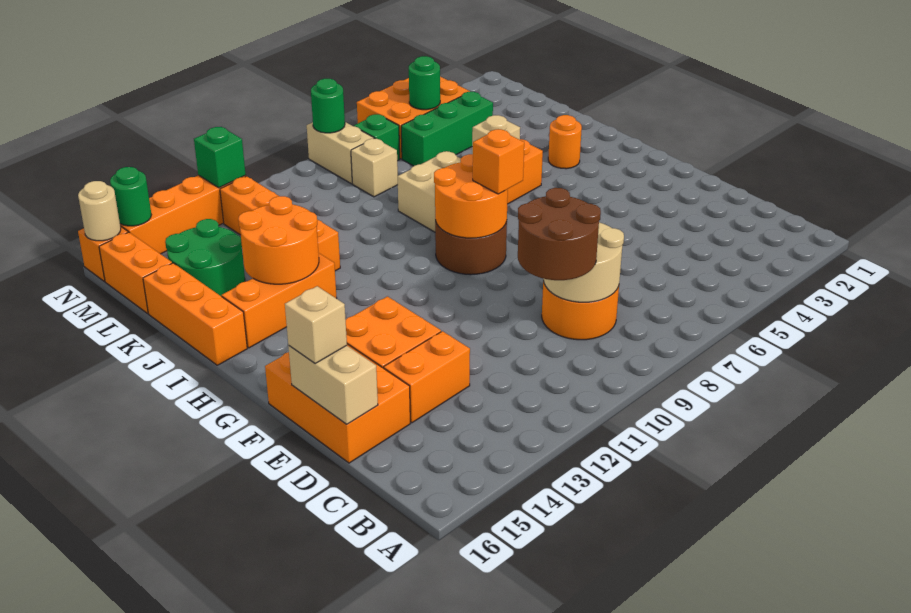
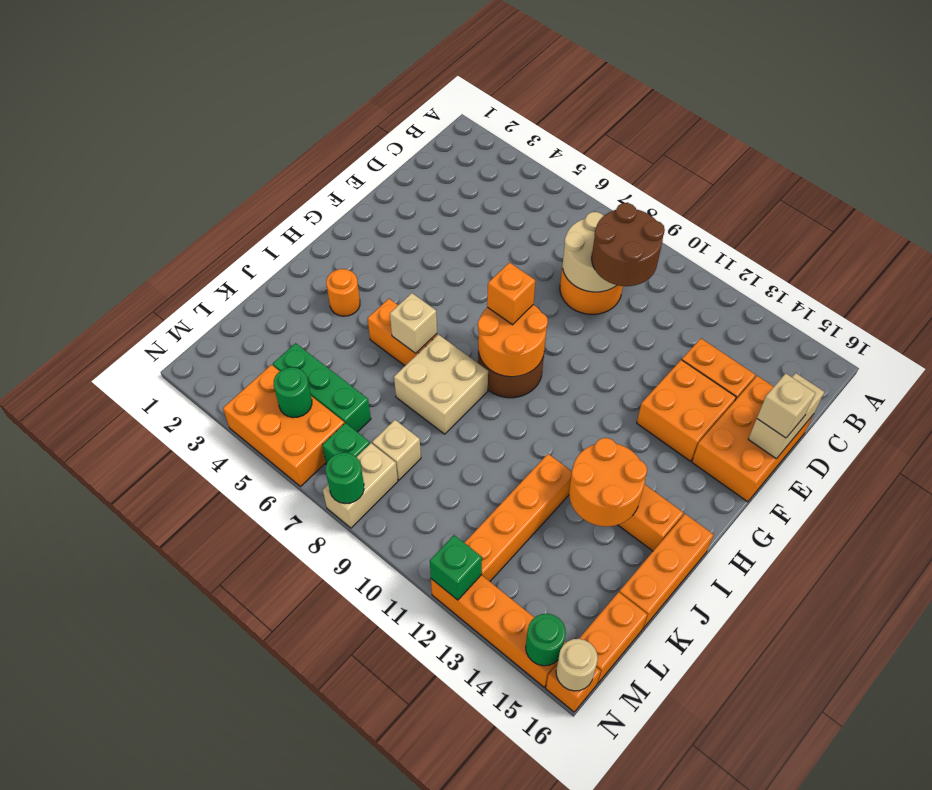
green round brick K14:L15 level 1 -> none

